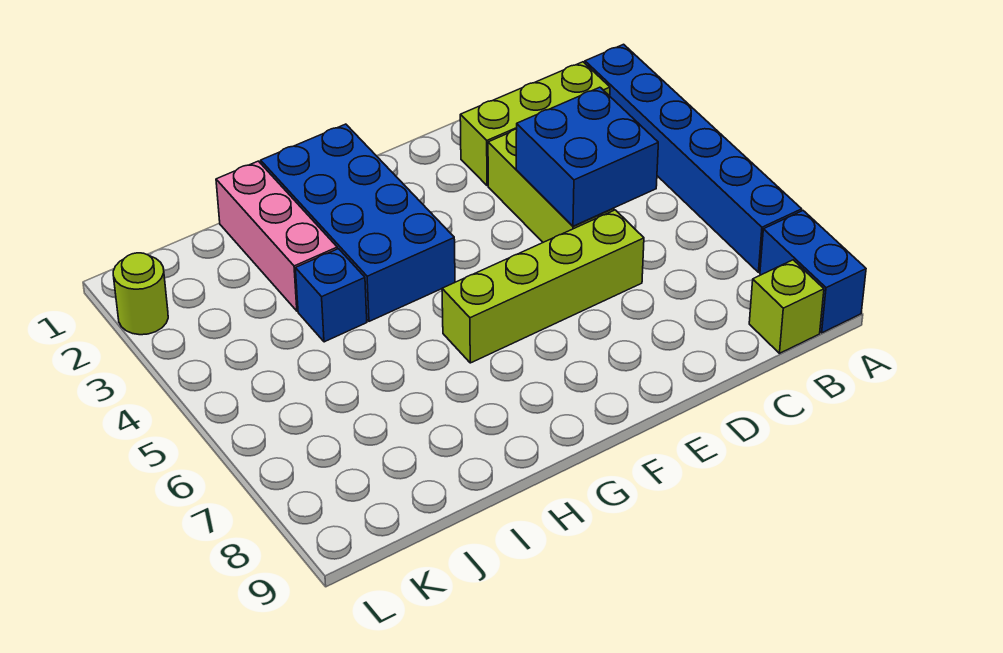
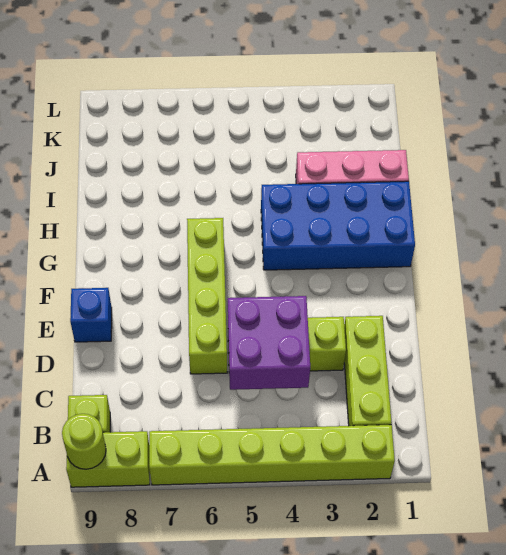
blue brick A2:A7 level 1 -> lime brick A2:A7 level 1
blue brick A8:A9 level 1 -> lime brick A8:A9 level 1
blue brick C4:D5 level 2 -> purple brick C4:D5 level 2
blue brick I4 level 1 -> blue brick E9 level 1
lime round brick L2 level 1 -> lime round brick A9 level 2

